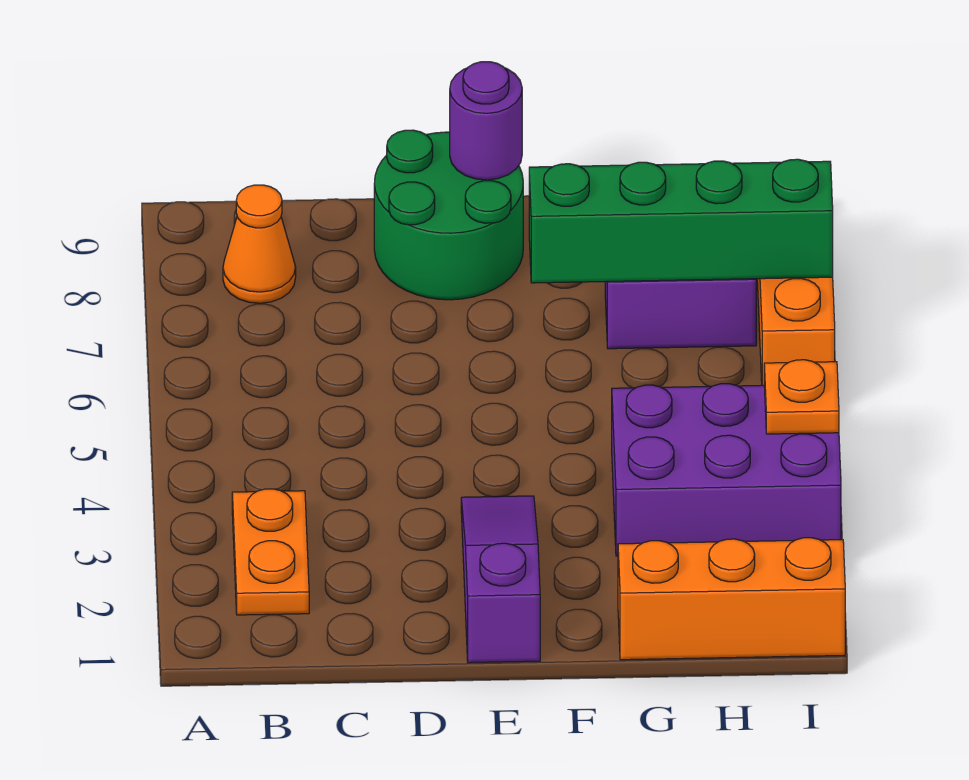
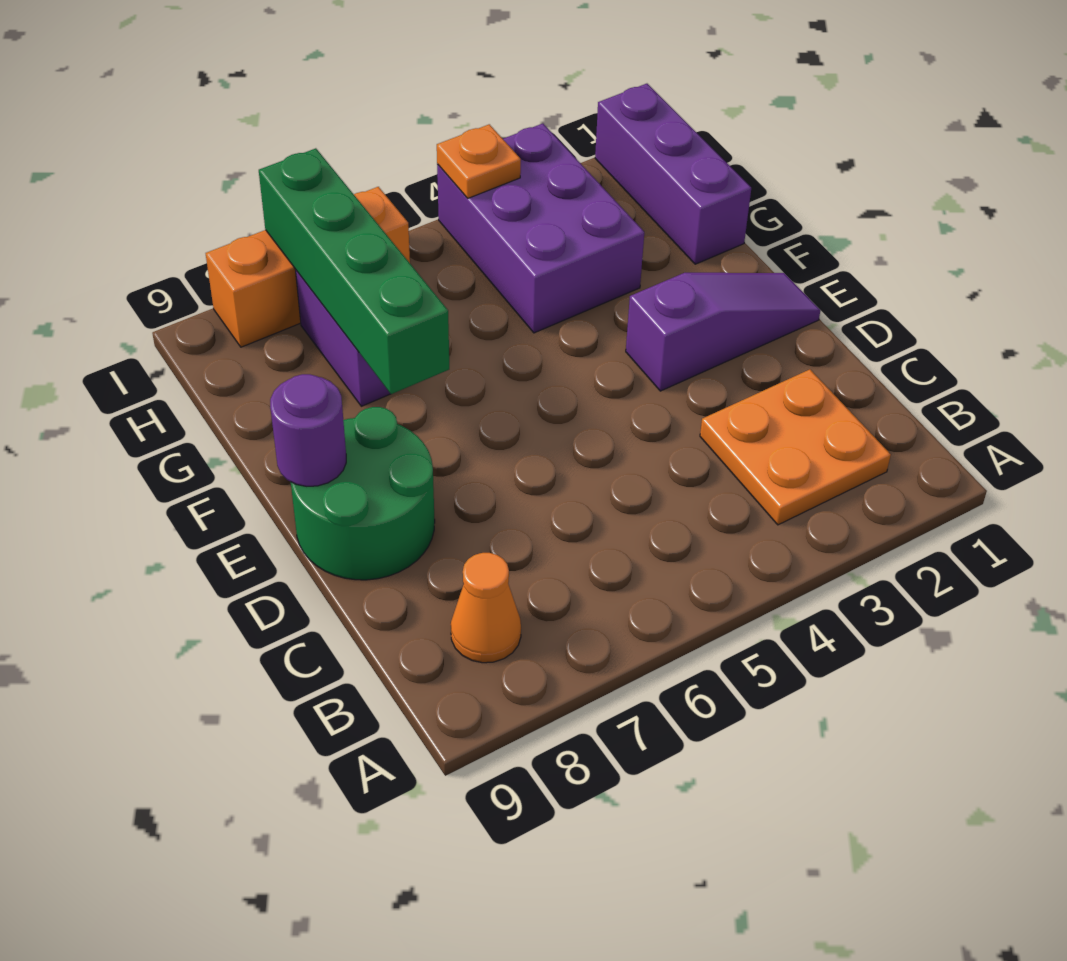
orange plate B2:B3 level 1 -> orange plate B2:C3 level 1
purple slope E1:E3 level 1 top 1 -> purple slope E1:E3 level 1 top 3
orange brick G1:I1 level 1 -> purple brick G1:I1 level 1

